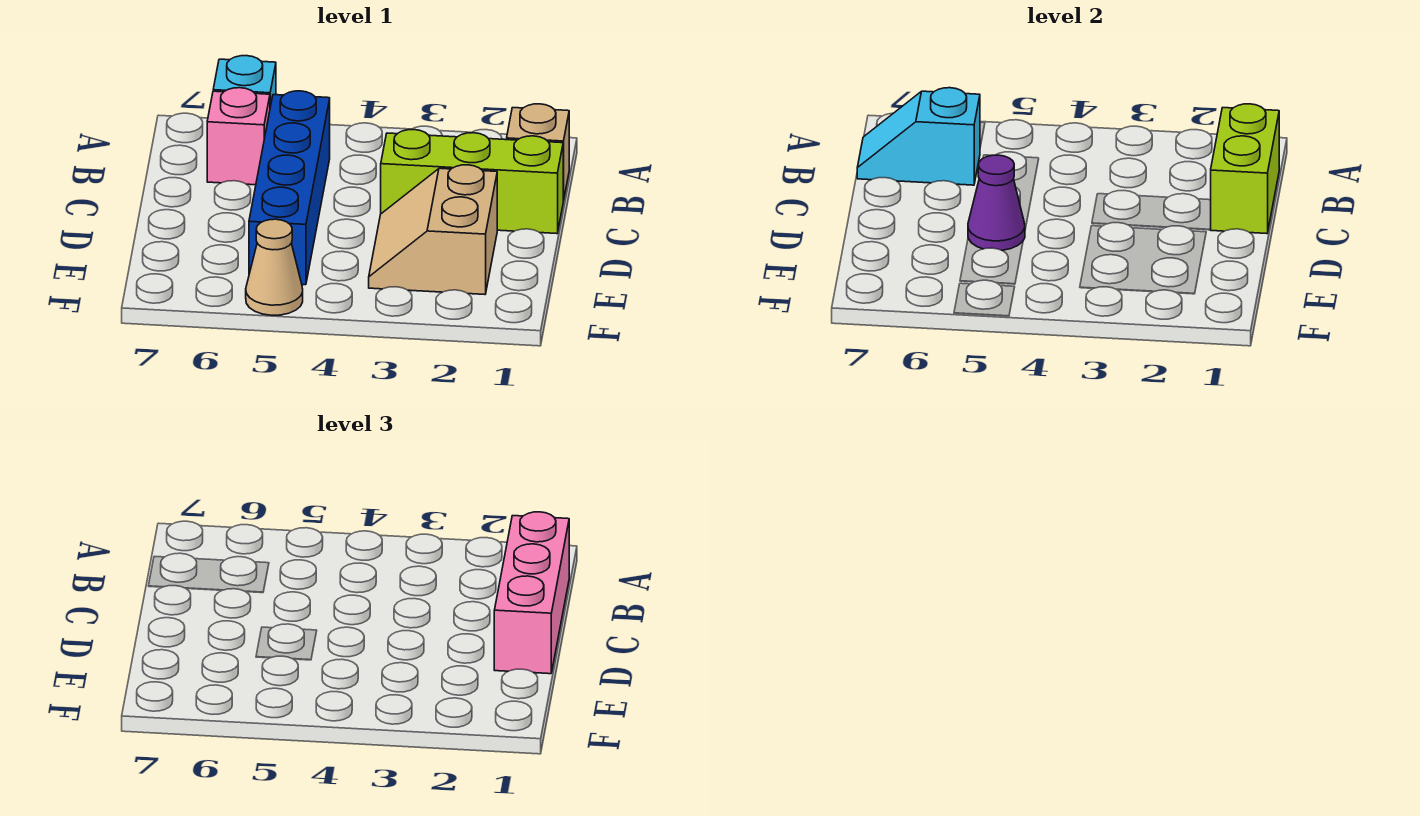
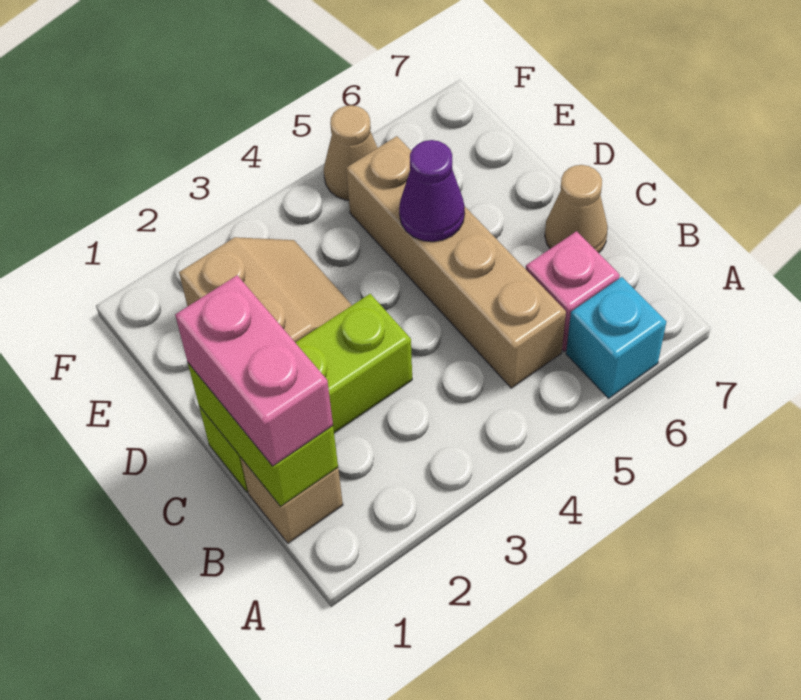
pink brick B1:D1 level 3 -> pink brick B1:C1 level 3
blue brick B5:E5 level 1 -> tan brick B5:E5 level 1
cyan slope B6:B7 level 2 top 6 -> none
none -> tan cone C7 level 1

